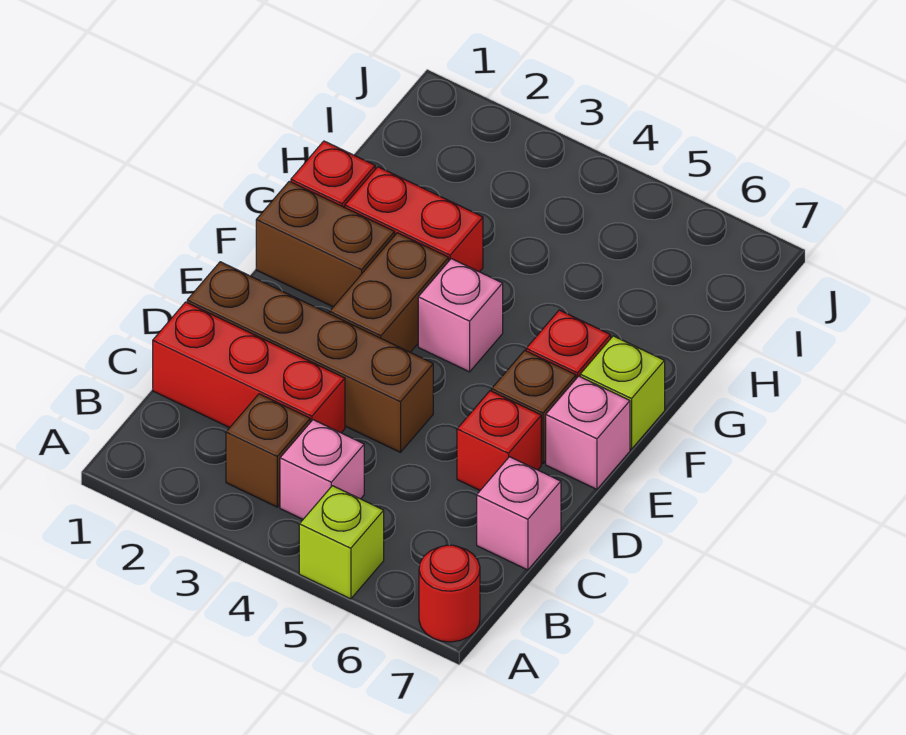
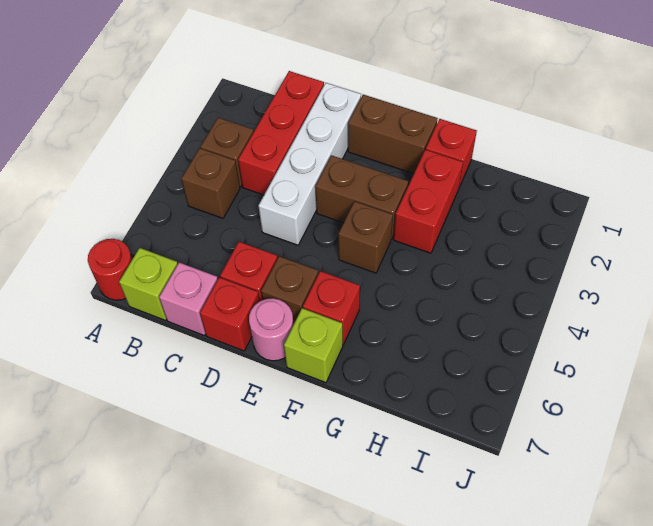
lime brick A5 level 1 -> lime brick B7 level 1
pink brick B4 level 1 -> brown brick B4 level 1
brown brick D1:D4 level 1 -> white brick D1:D4 level 1
none -> red brick D7 level 1
pink brick E7 level 1 -> pink round brick E7 level 1
brown brick F1:F2 level 1 -> brown brick E1:F1 level 1
pink brick F4 level 1 -> brown brick F4 level 1

